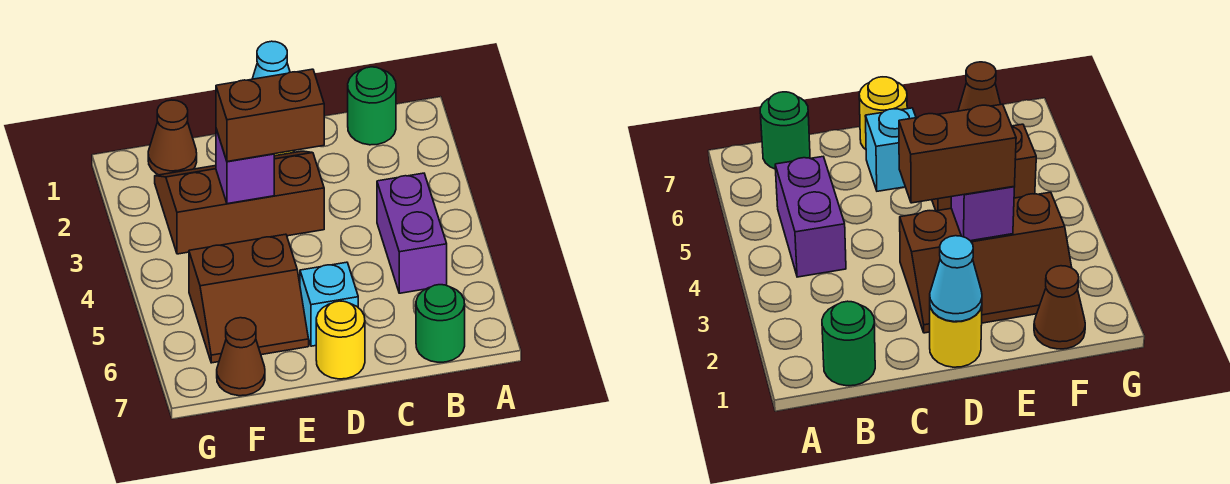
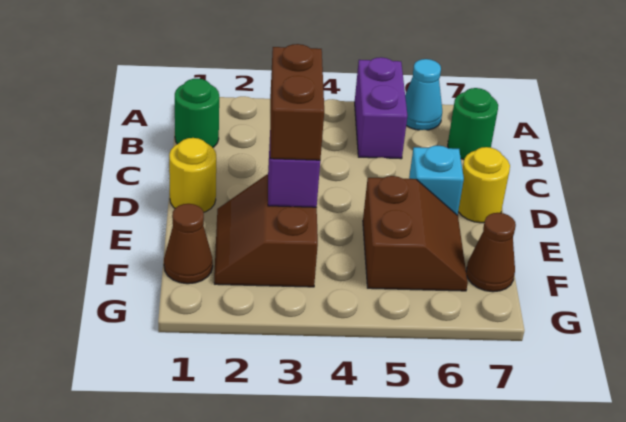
purple brick B4:B5 level 1 -> purple brick A5:B5 level 1
cyan cone D1 level 2 -> cyan cone A6 level 1
brown slope D2:F3 level 1 top 3 -> brown slope E2:F3 level 1 top 3

